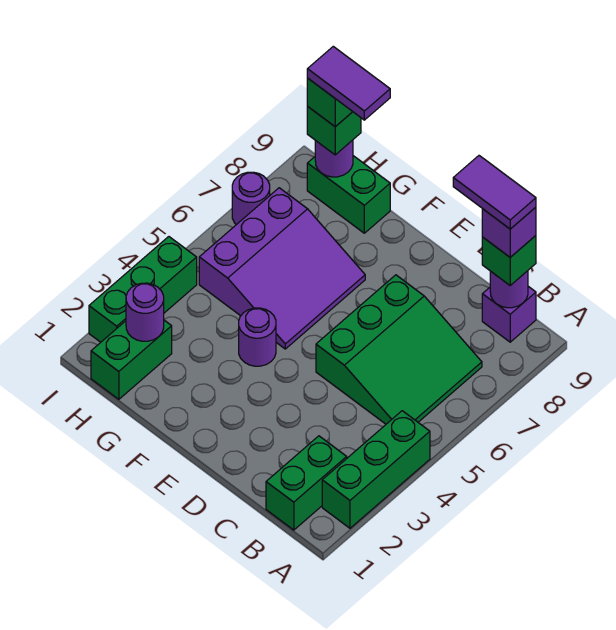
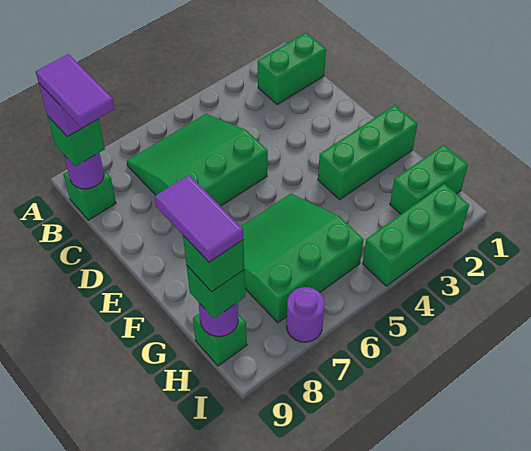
green brick A2:A4 level 1 -> green brick F1:F3 level 1
purple brick B9 level 1 -> green brick B9 level 1
purple round brick F4 level 1 -> none
purple slope F5:H7 level 1 top H -> green slope F5:H7 level 1 top H
green brick G9:H9 level 1 -> green brick H9 level 1
purple round brick H2 level 2 -> none

